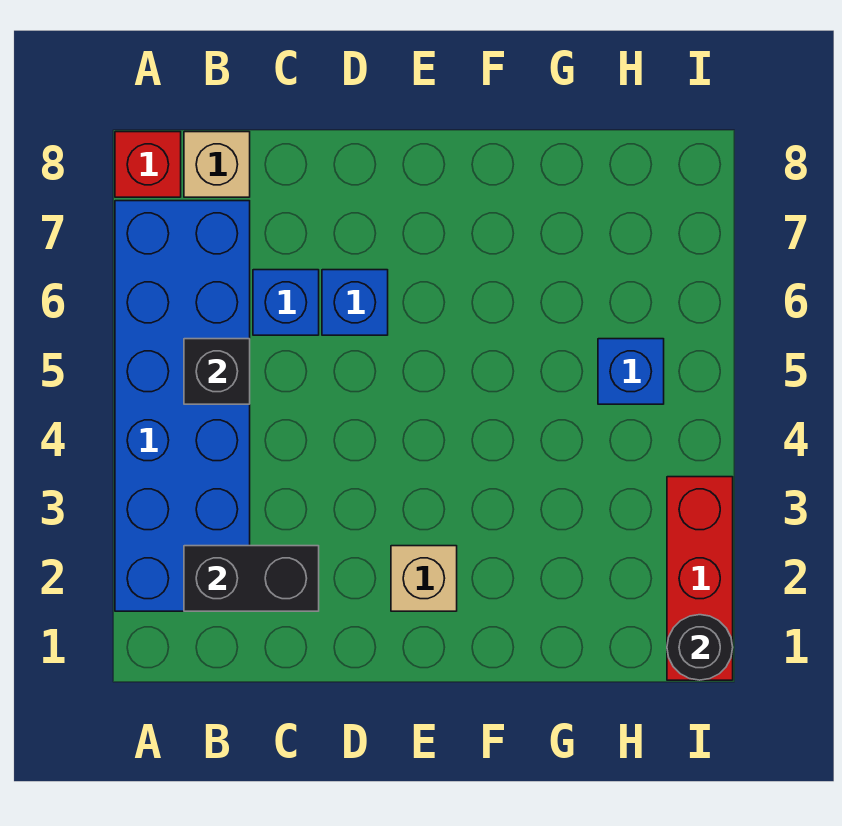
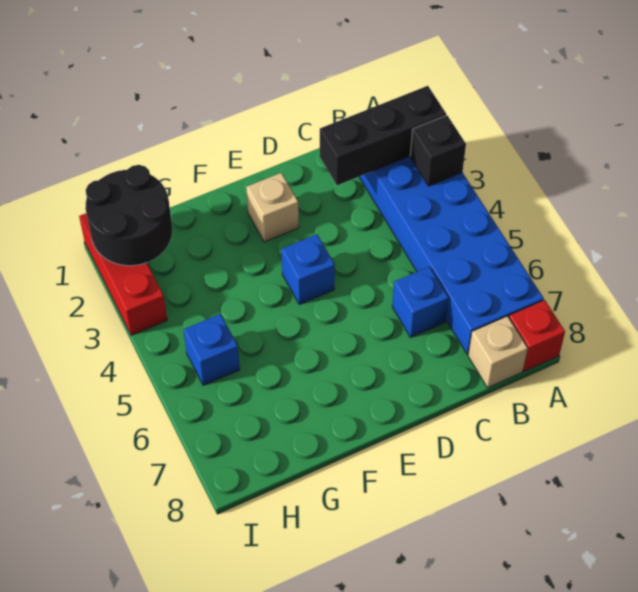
black brick B2:C2 level 2 -> black brick A2:C2 level 2
black brick B5 level 2 -> black brick A3 level 2
blue brick D6 level 1 -> blue brick E4 level 1
black round brick I1 level 2 -> black round brick H1:I2 level 2

